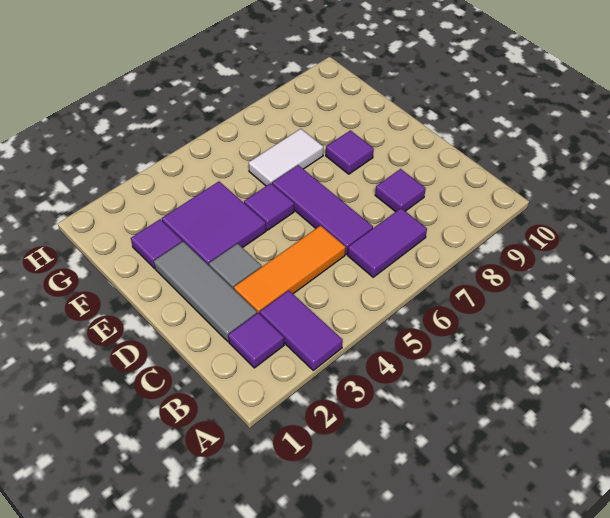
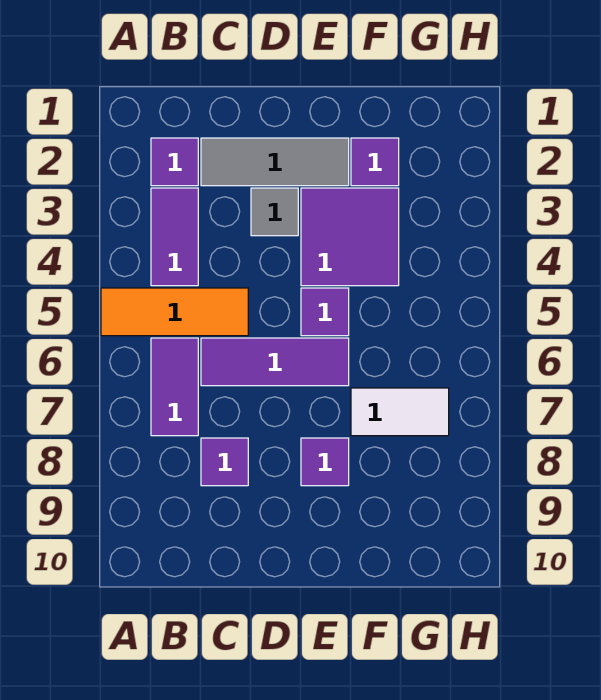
purple tile A3:B3 level 1 -> purple tile B3:B4 level 1
orange tile C3:C5 level 1 -> orange tile A5:C5 level 1
white tile F6:F7 level 1 -> white tile F7:G7 level 1

